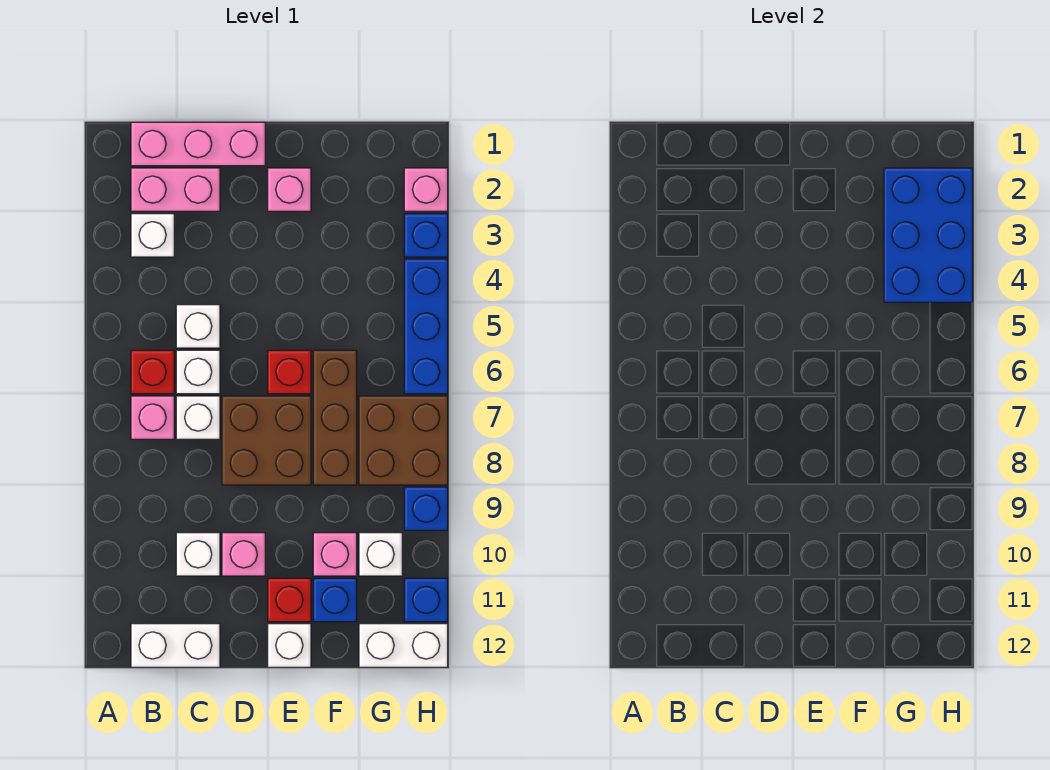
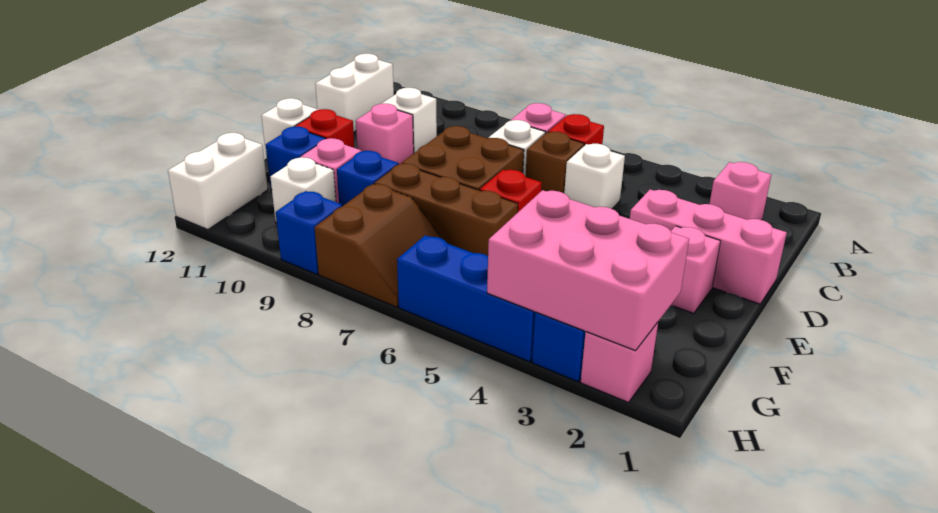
pink brick B1:D1 level 1 -> pink brick D1:D3 level 1
pink brick B2:C2 level 1 -> pink brick B2 level 1
white brick B3 level 1 -> none
white brick C6 level 1 -> brown brick C6 level 1
blue brick G2:H4 level 2 -> pink brick G2:H4 level 2
brown brick G7:H8 level 1 -> brown slope G7:H8 level 1 top 8
blue brick H11 level 1 -> blue brick F9 level 1

